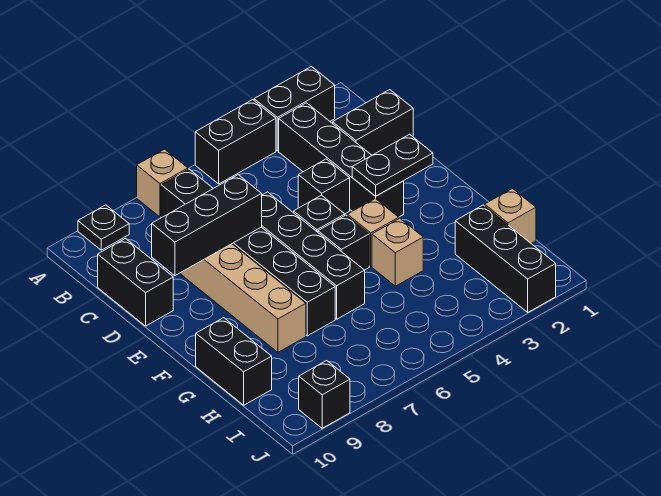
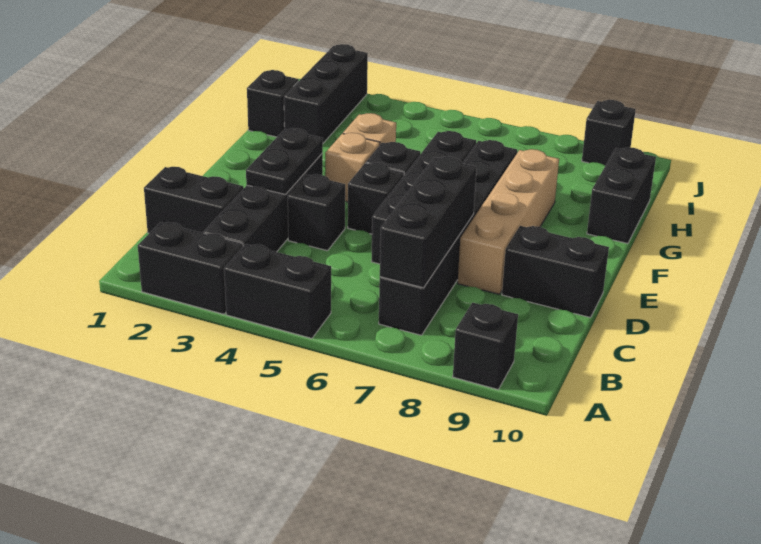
tan brick A7 level 1 -> none
black plate A9 level 1 -> black brick A9 level 1
black brick C10:D10 level 1 -> black brick D9:D10 level 1
black brick D7:D9 level 2 -> black brick B7:D7 level 2
black plate E2:E3 level 2 -> black plate D3:E3 level 2
tan brick H1 level 1 -> black brick H1 level 1

